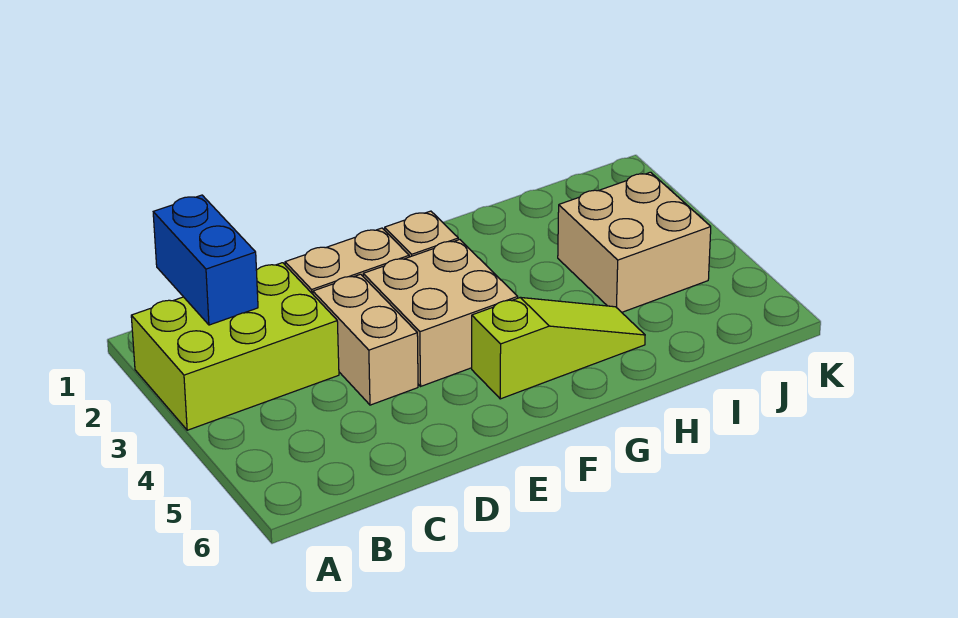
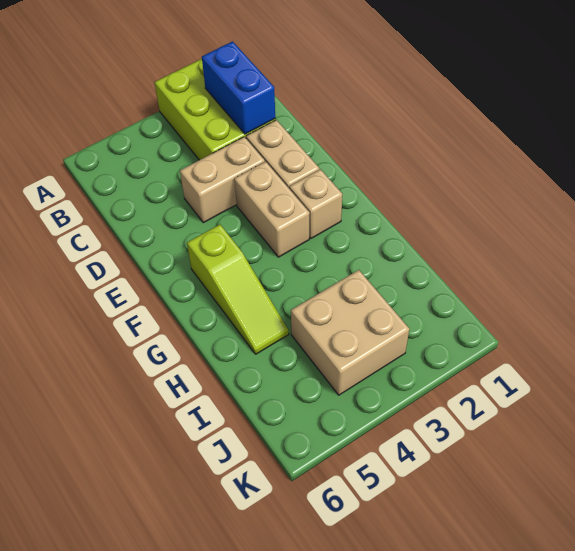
blue brick B1:B2 level 2 -> blue brick B2:C2 level 2
tan brick E3:F4 level 1 -> tan brick E3:F3 level 1

